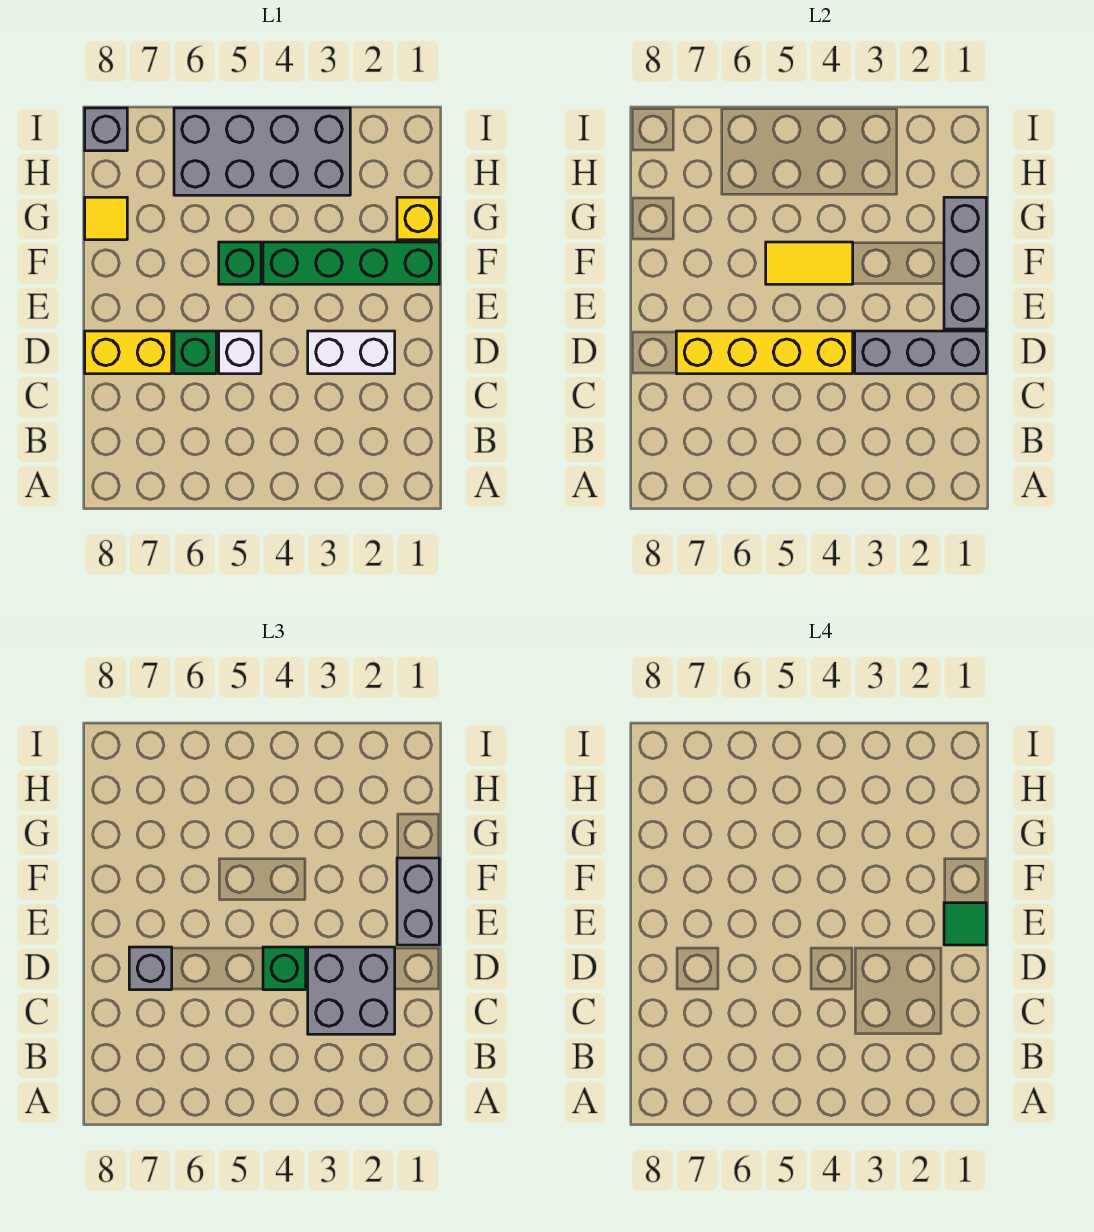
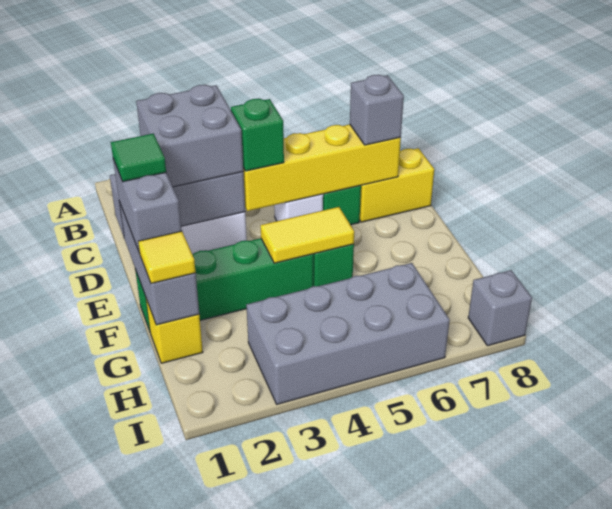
yellow tile G8 level 1 -> yellow tile G1 level 3

